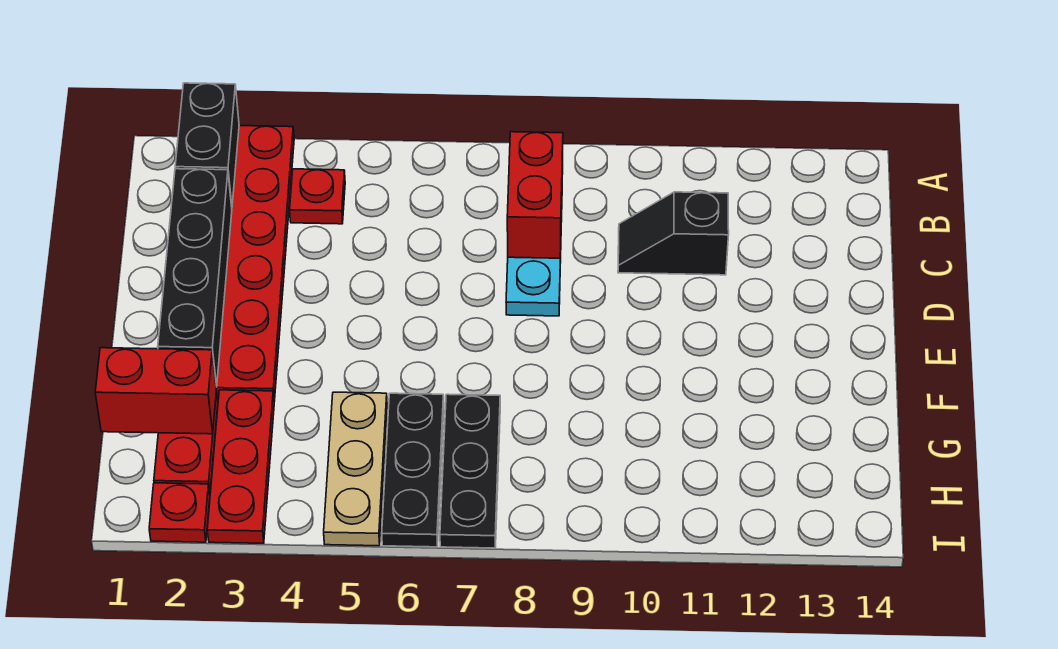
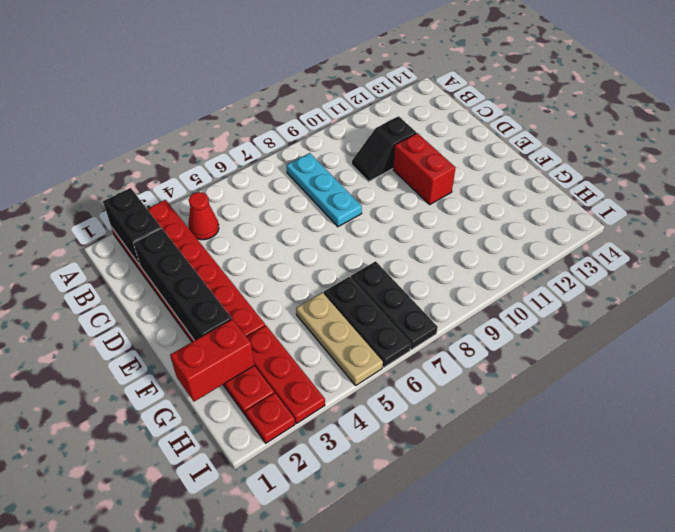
red plate B4 level 1 -> red cone B4 level 1
red brick B8:C8 level 2 -> red brick D11:E11 level 1

